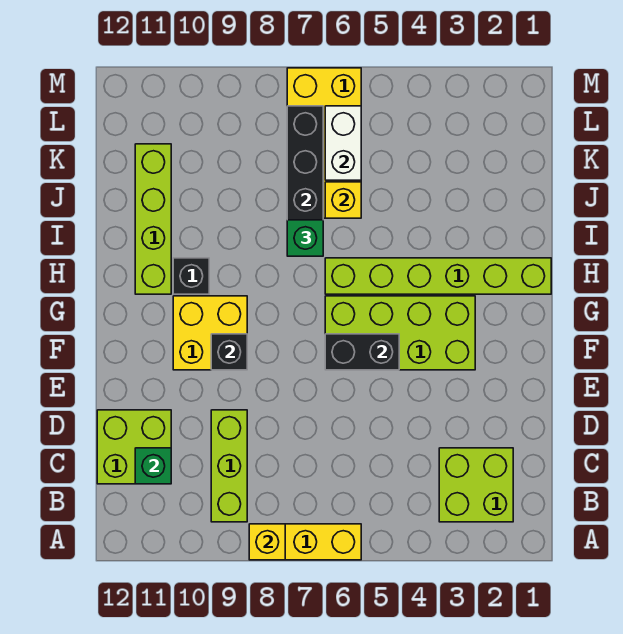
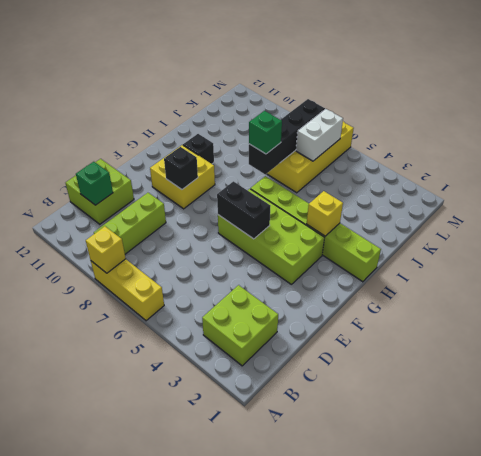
lime brick H11:K11 level 1 -> none
yellow brick J6 level 2 -> yellow brick H3 level 2

